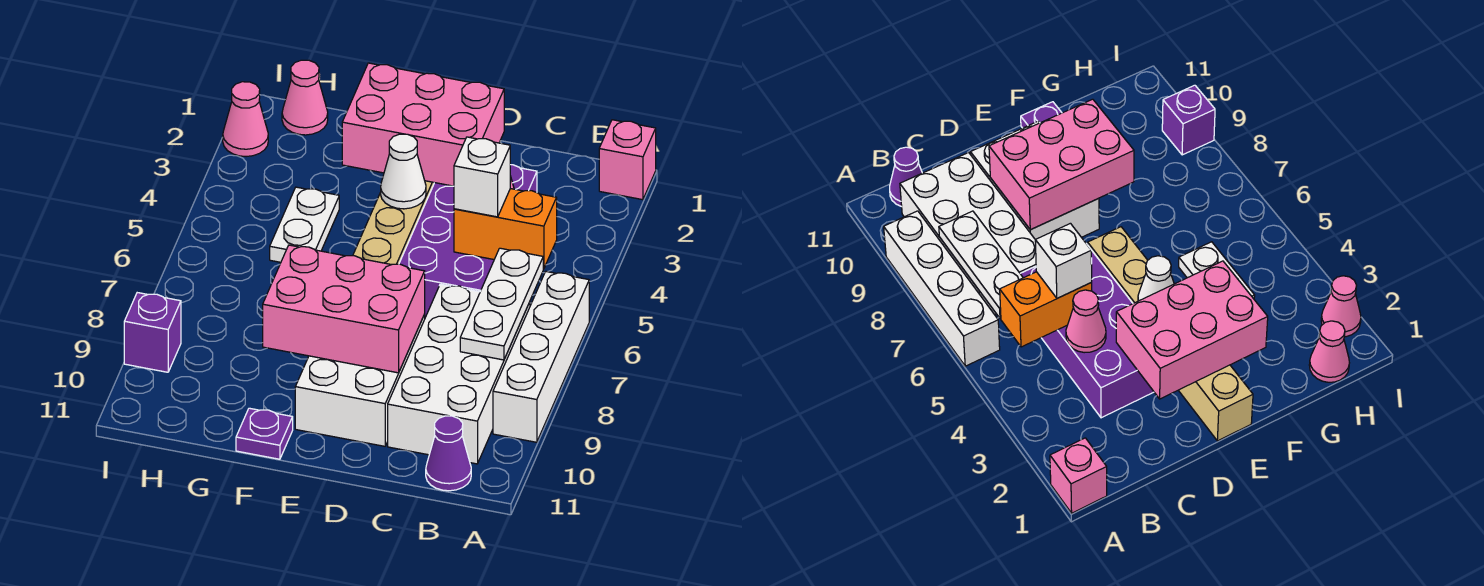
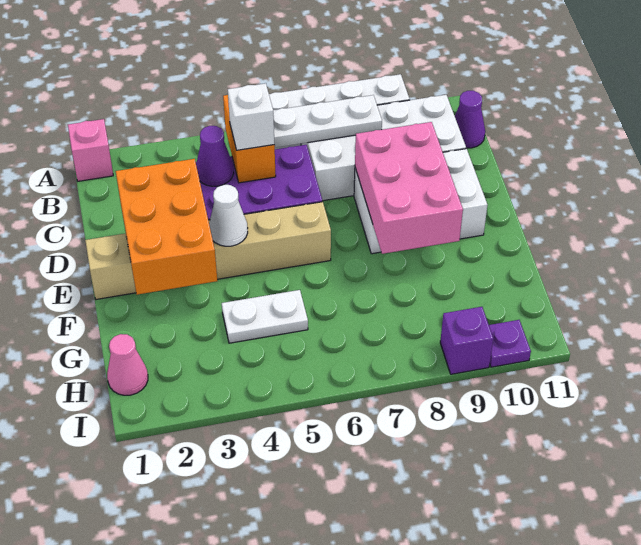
pink cone C4 level 2 -> purple cone C4 level 2
pink brick D2:F3 level 2 -> orange brick D2:F3 level 2
purple plate F11 level 1 -> purple plate I10 level 1
pink cone I2 level 1 -> none

